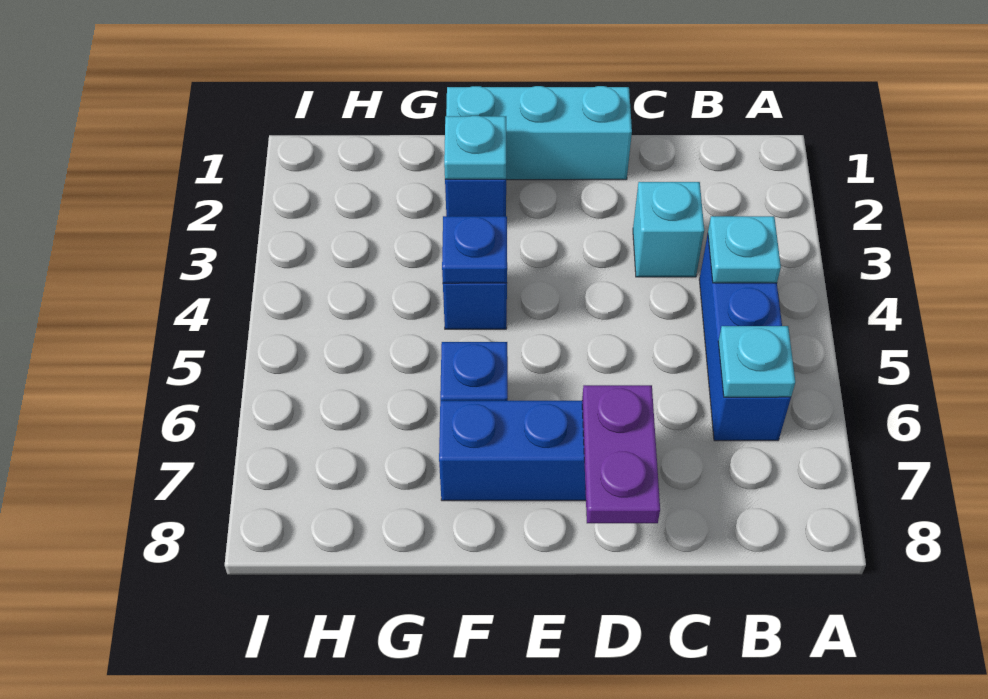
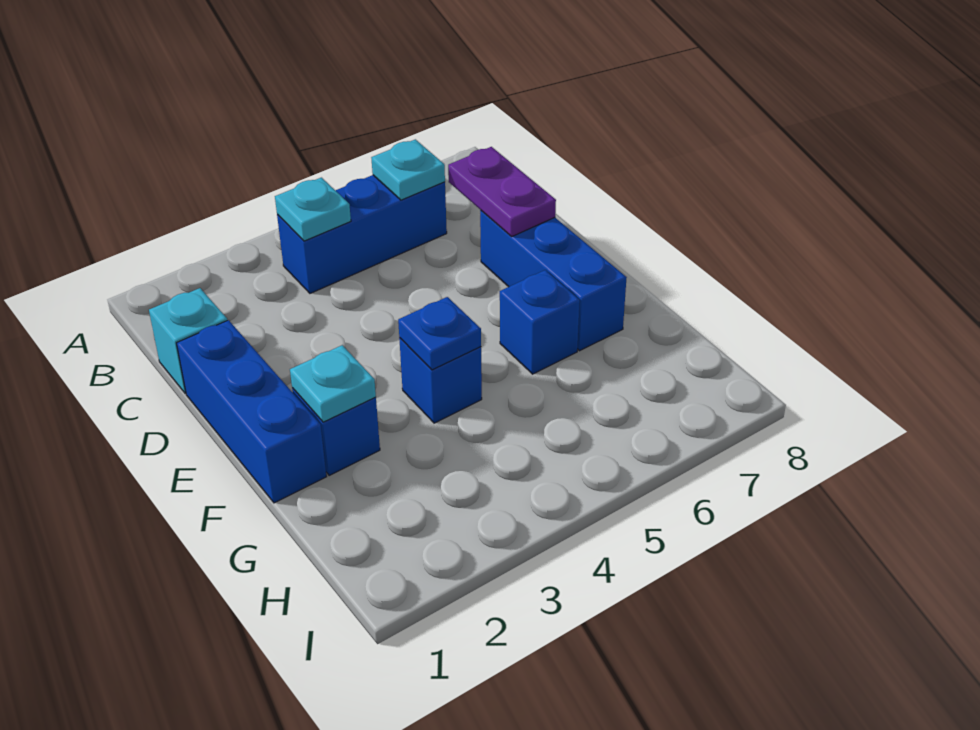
cyan brick C3 level 1 -> cyan brick C1 level 1
cyan brick D1:F1 level 1 -> blue brick D1:F1 level 1
purple plate D7:D8 level 2 -> purple plate C7:D7 level 2

